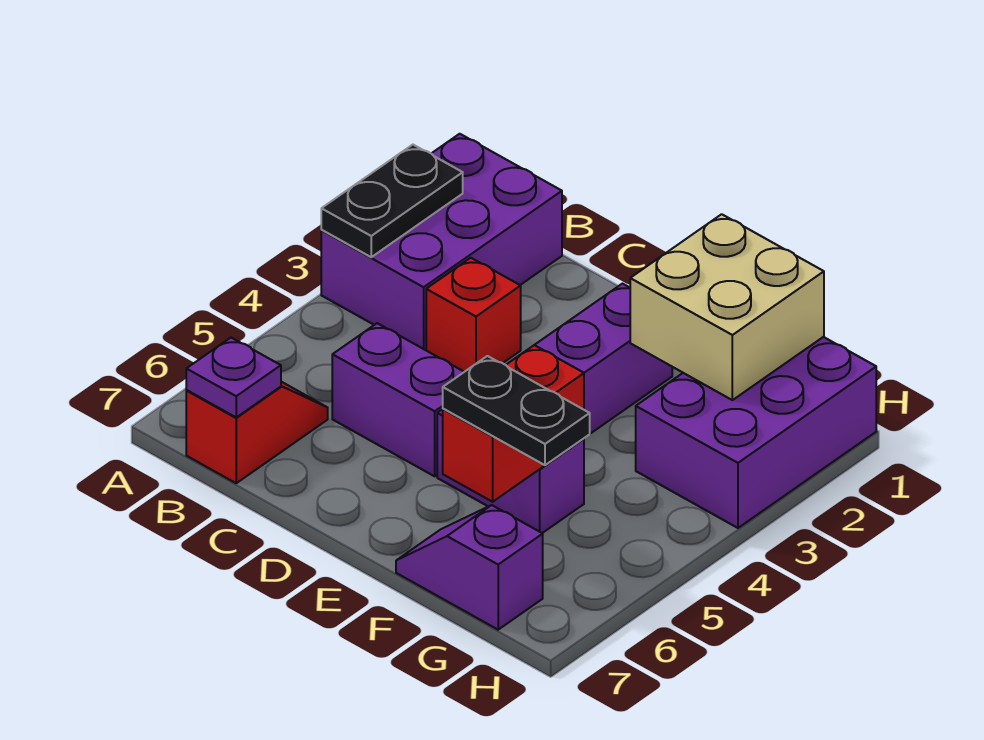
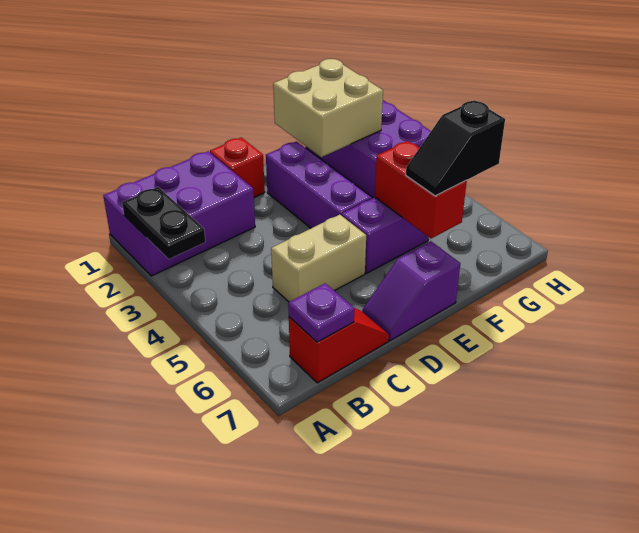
purple brick A1:B3 level 1 -> purple brick A1:C2 level 1
red slope B6:B7 level 1 top 7 -> red slope B7:C7 level 1 top B
red brick C3 level 1 -> red brick D1 level 1
purple brick C5:D5 level 1 -> tan brick C5:D5 level 1
black plate F6:G6 level 3 -> black slope F6:G6 level 3 top G
purple slope F7:G7 level 1 top G -> purple slope D7:E7 level 1 top E

